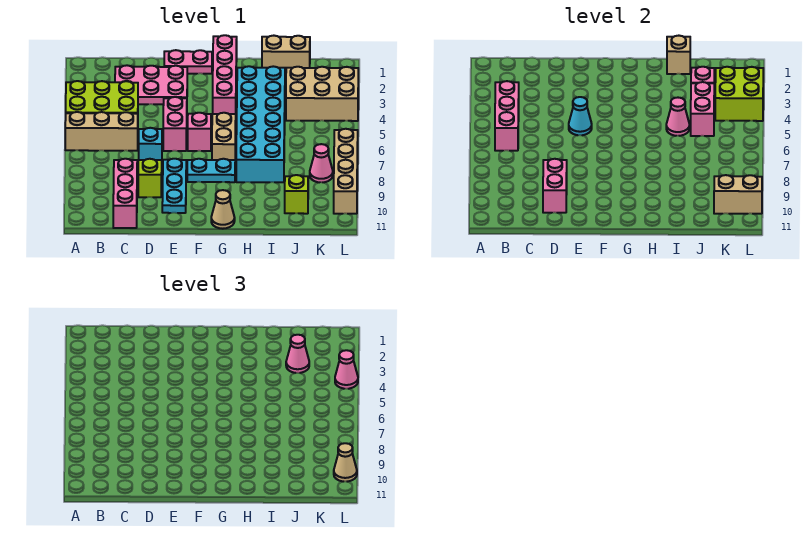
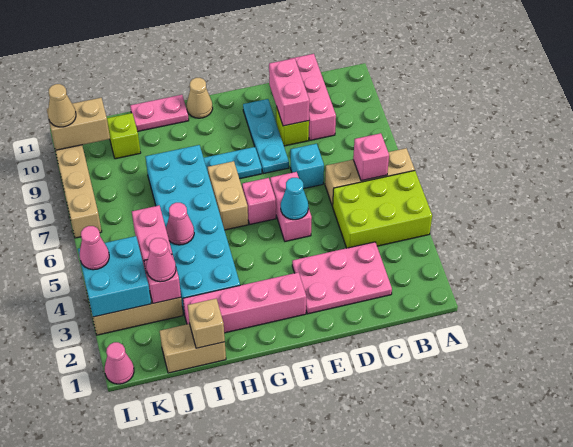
pink brick B4:B6 level 2 -> pink brick B6 level 2
pink plate E1:F1 level 1 -> pink plate H11:I11 level 1
pink brick G1:G4 level 1 -> pink brick F2:I2 level 1
lime brick K3:L4 level 2 -> cyan brick K3:L4 level 2
pink cone K8 level 1 -> pink cone L1 level 1

